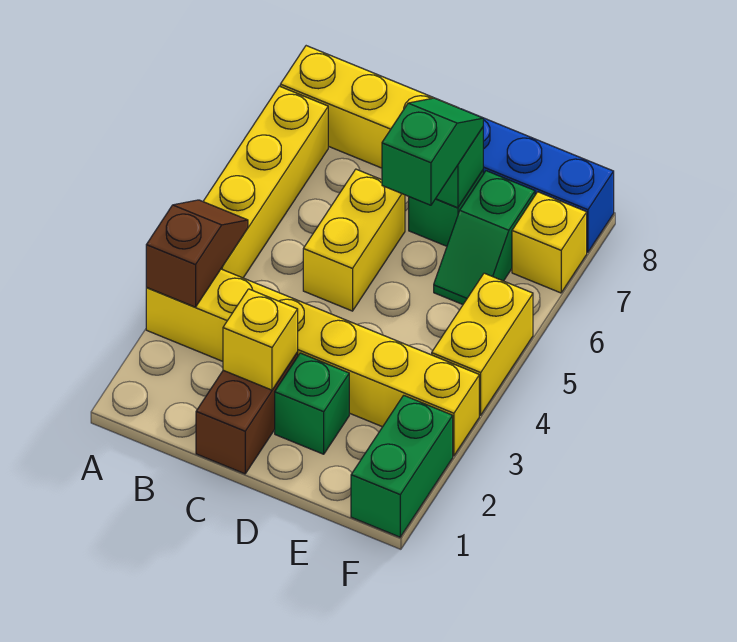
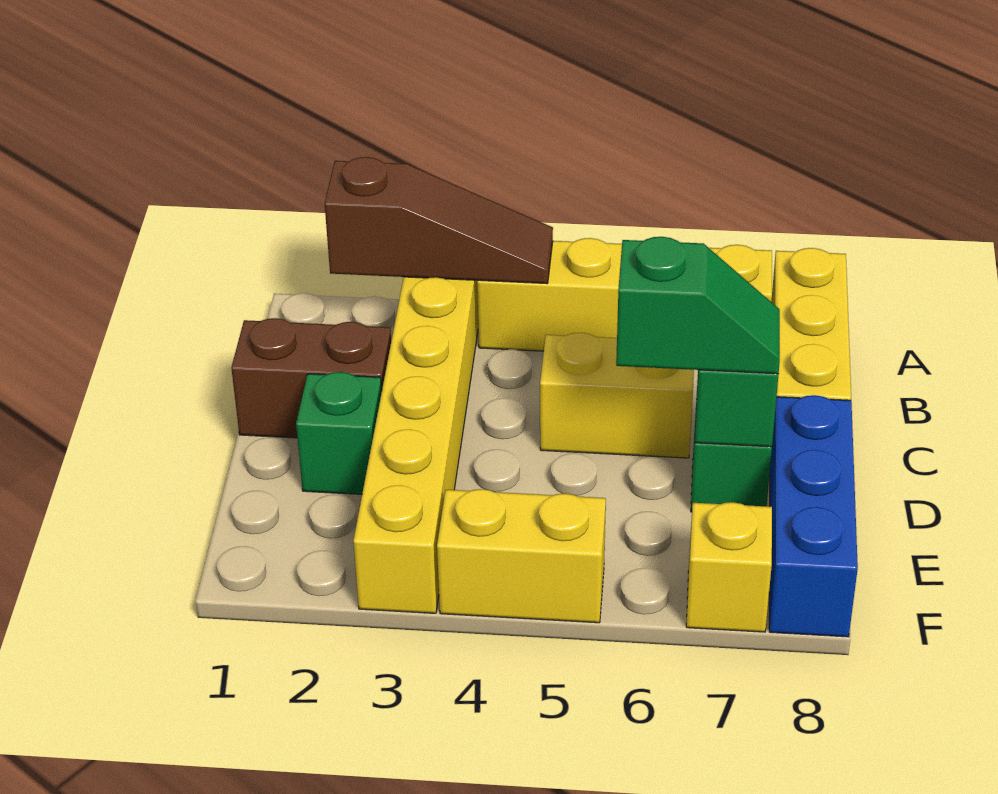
brown slope A3:A4 level 2 top 3 -> brown slope A2:A4 level 2 top 2
yellow brick C2 level 2 -> none
green slope E6:E7 level 1 top 7 -> none
green brick F1:F2 level 1 -> none

